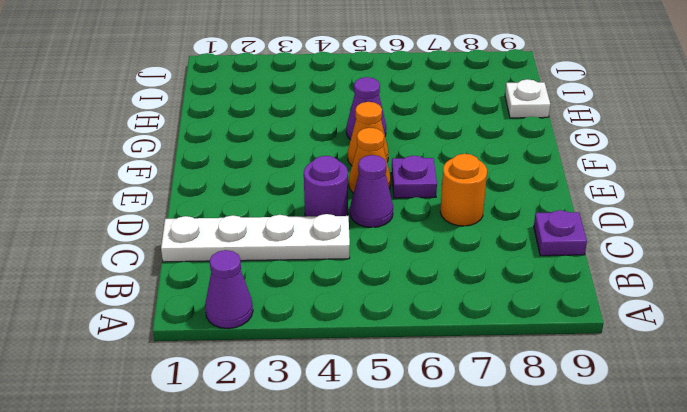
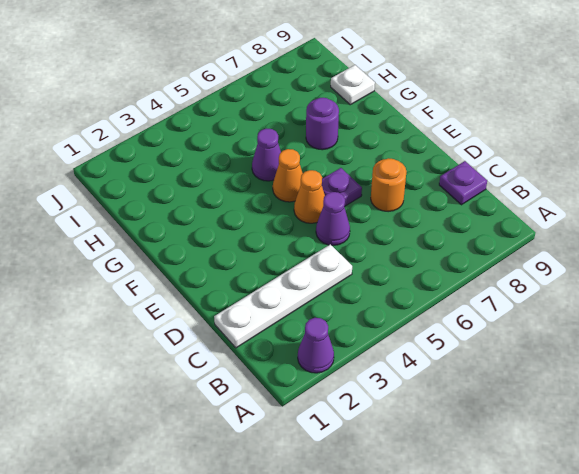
purple round brick D4 level 1 -> purple round brick G7 level 1

